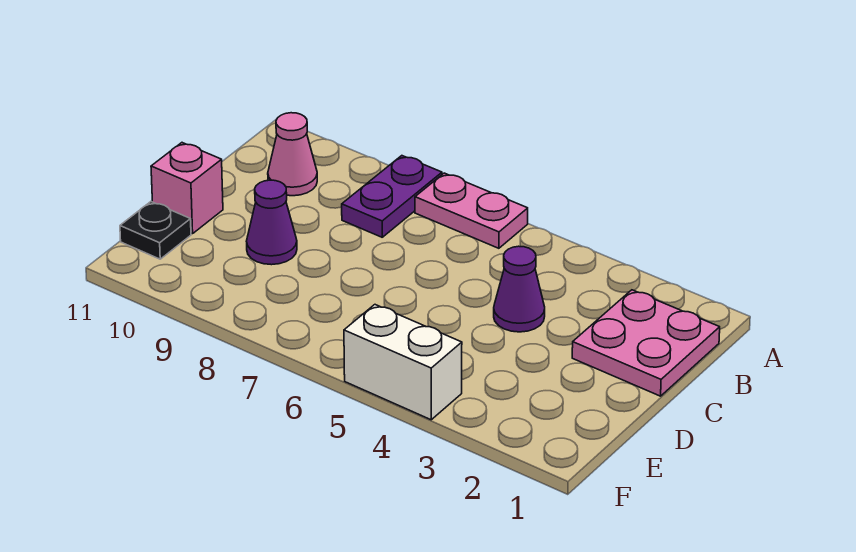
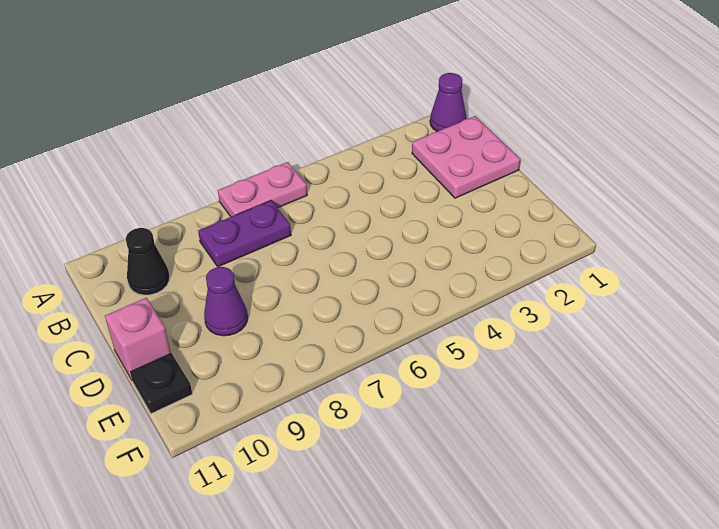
purple plate A8:B8 level 1 -> purple plate B7:B8 level 1
pink cone B10 level 1 -> black cone B10 level 1
purple cone C4 level 1 -> purple cone A1 level 1
white brick F4:F5 level 1 -> none

